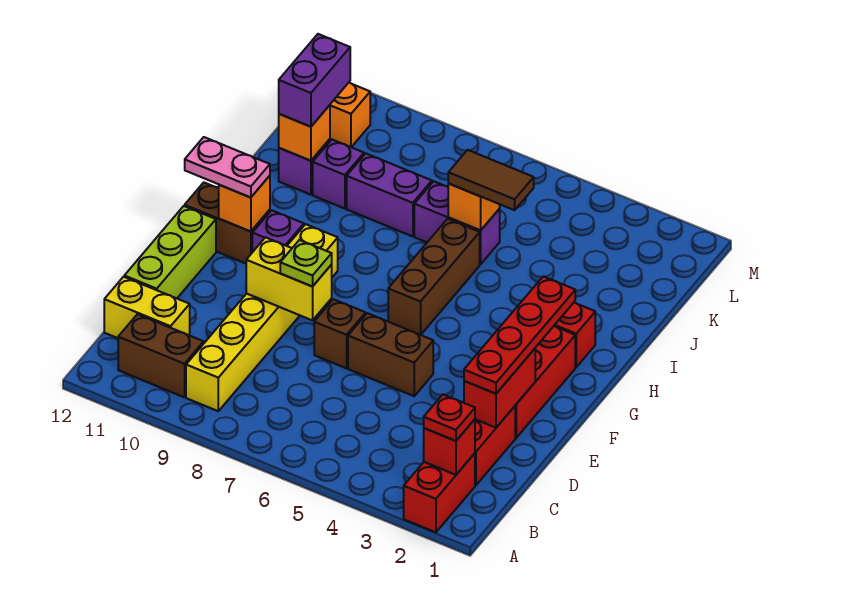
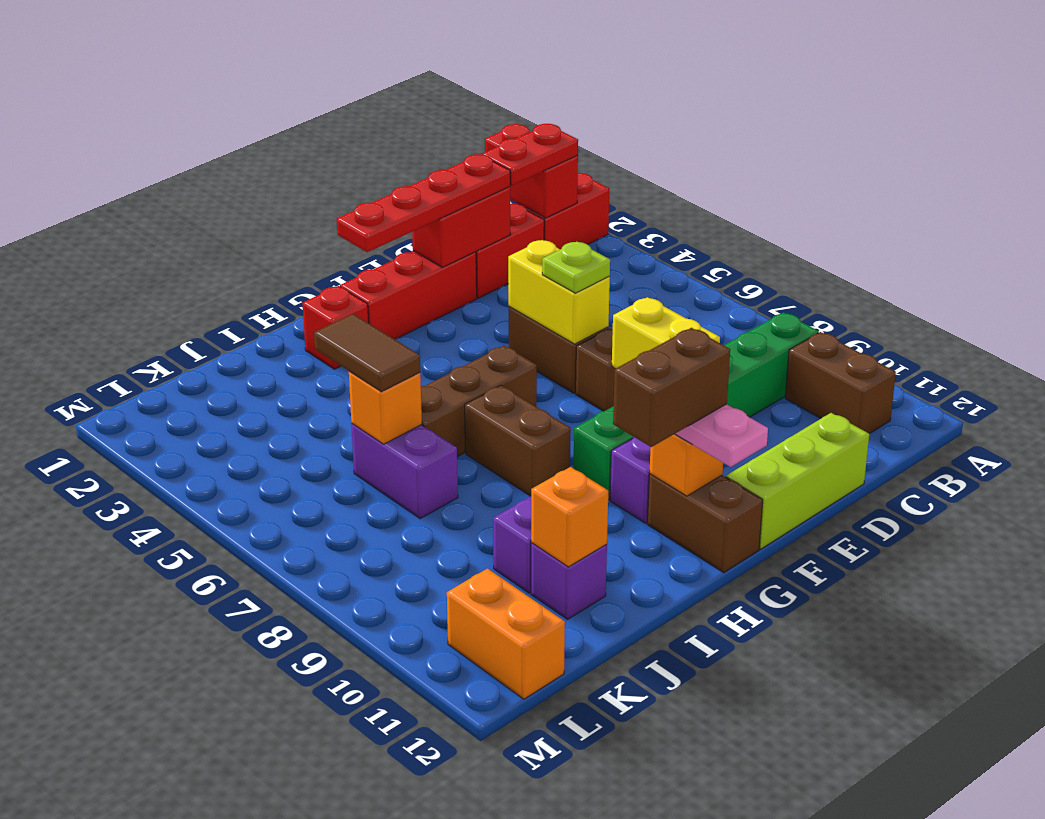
red brick B2 level 2 -> red brick B1:B2 level 2
red plate B2 level 3 -> red plate B2:C2 level 3
yellow brick B9:G9 level 1 -> green brick B9:G9 level 1
yellow brick C11:C12 level 1 -> yellow brick E5:E6 level 2
lime plate E8 level 3 -> lime plate E6 level 3
none -> brown brick G11:H11 level 4
none -> brown brick H7:H8 level 1
purple brick J8:J9 level 1 -> none
purple brick J11:K11 level 3 -> none

